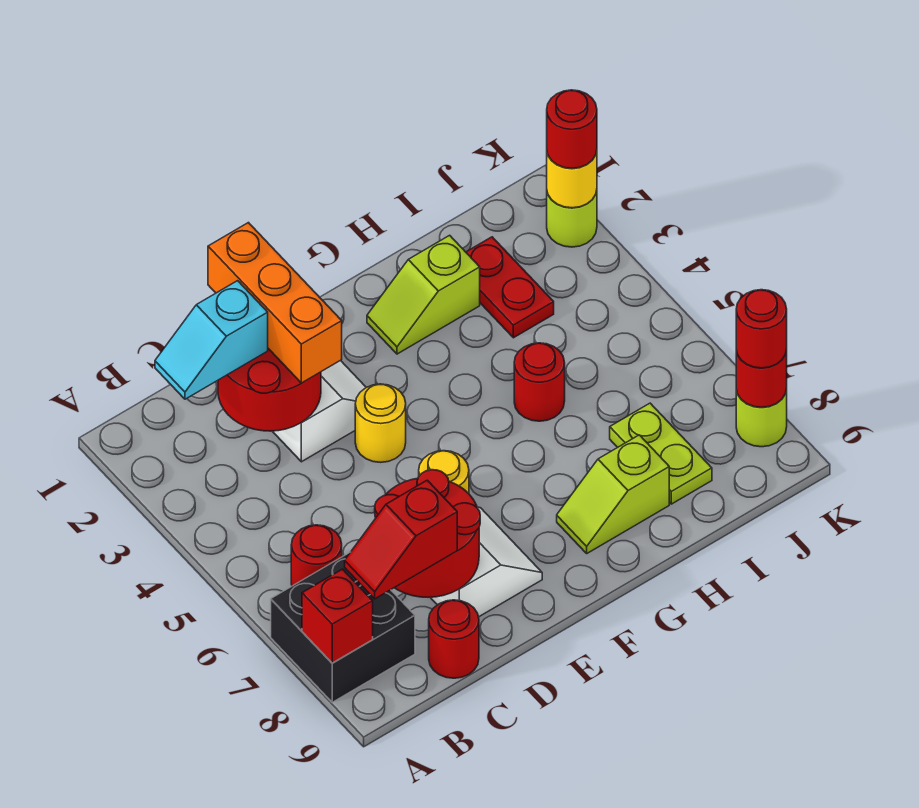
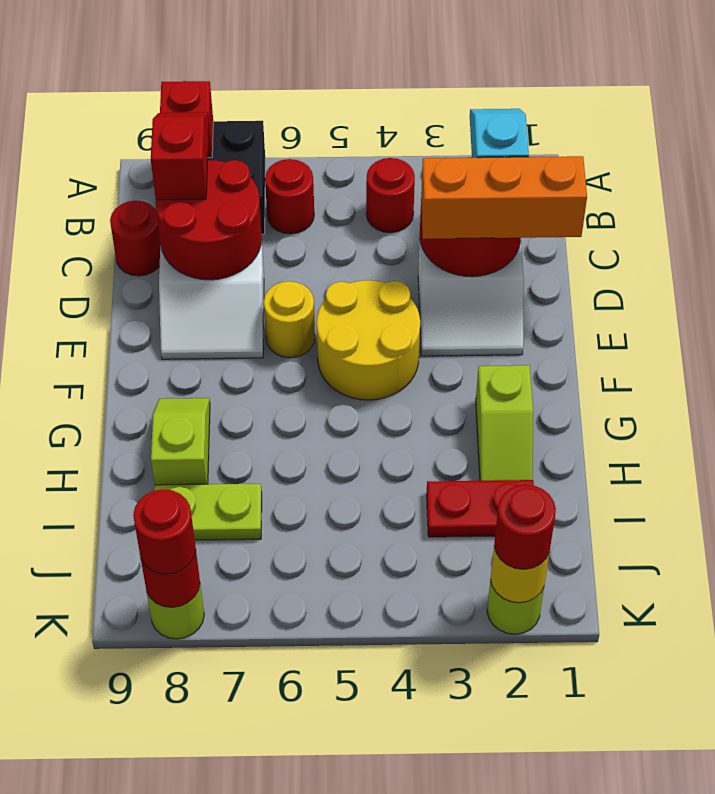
yellow round brick E4 level 1 -> yellow round brick E4:F5 level 1
lime slope G2:H2 level 1 top H -> lime slope G2:H2 level 1 top G
red round brick H5 level 1 -> red round brick B4 level 1

